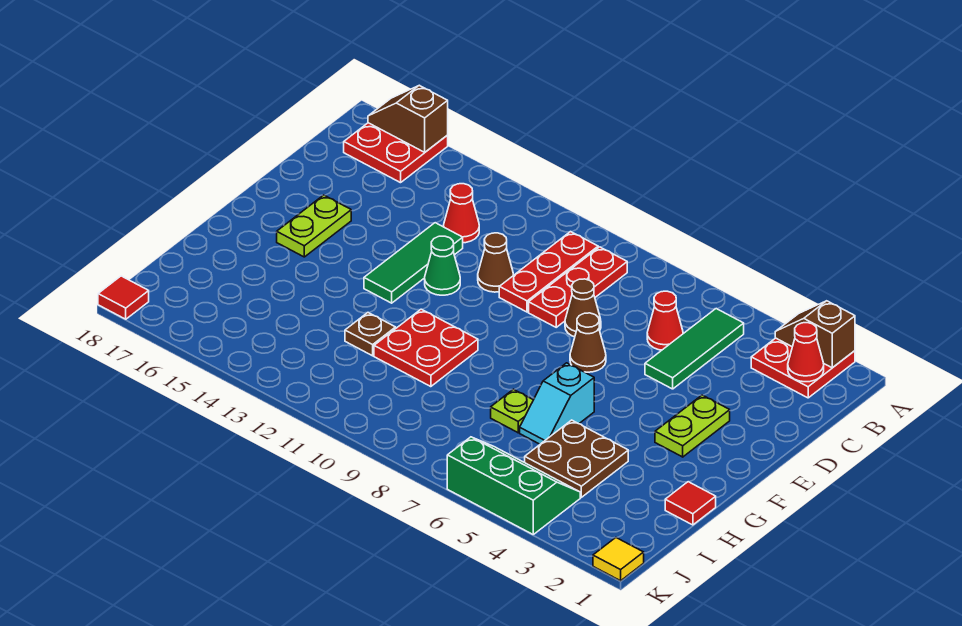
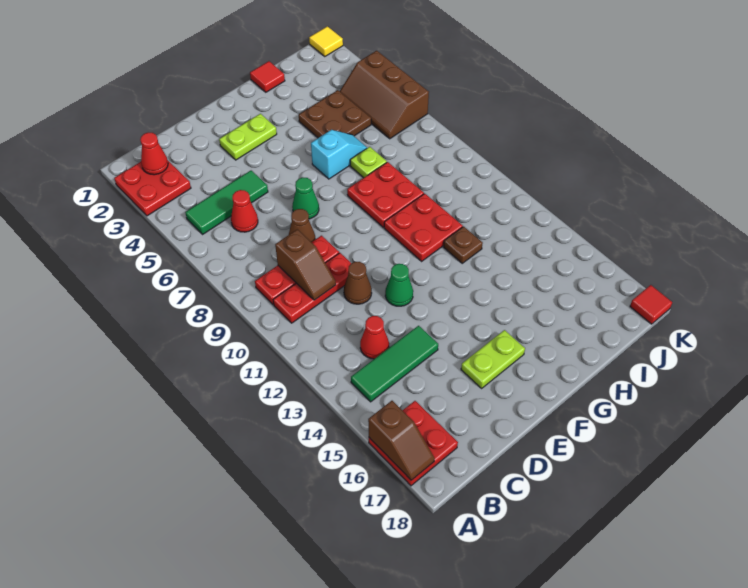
brown slope A2:A3 level 2 top 2 -> brown slope C9:C10 level 2 top 9
green tile D13:F13 level 1 -> green tile B14:D14 level 1
brown cone E7 level 1 -> green cone E7 level 1
none -> red plate G8:H9 level 1
green slope J4:K6 level 1 top K -> brown slope J4:K6 level 1 top K

